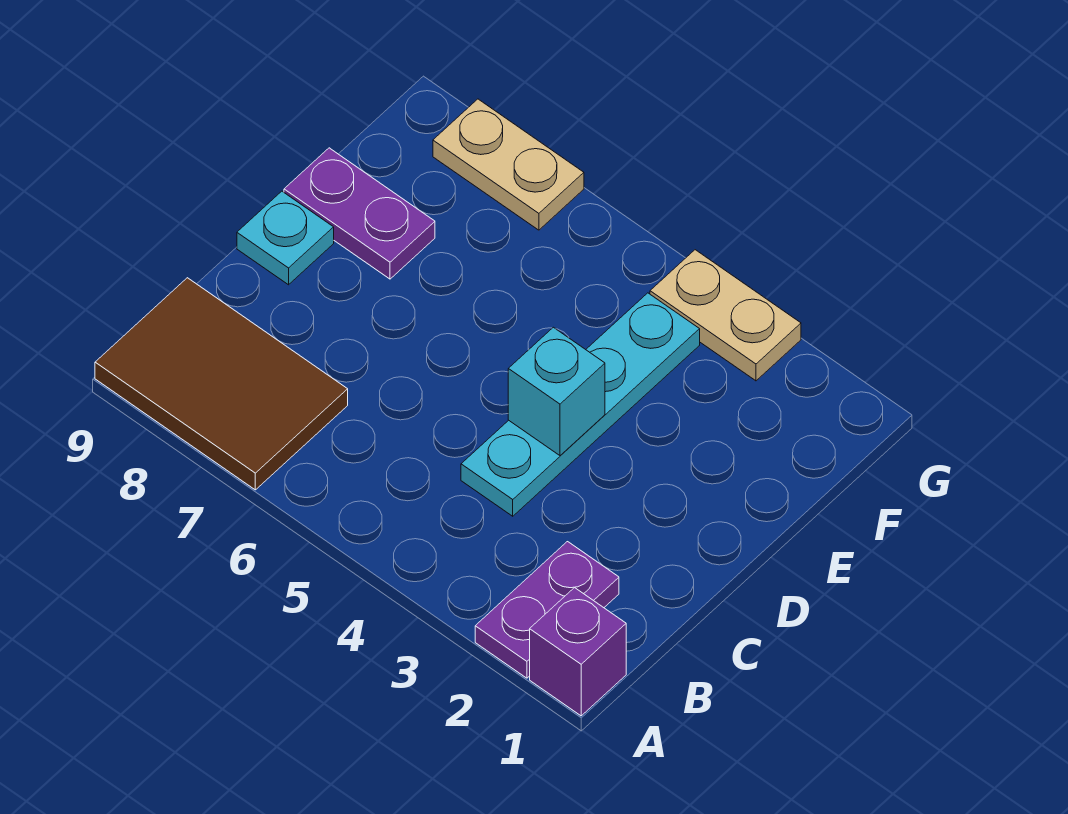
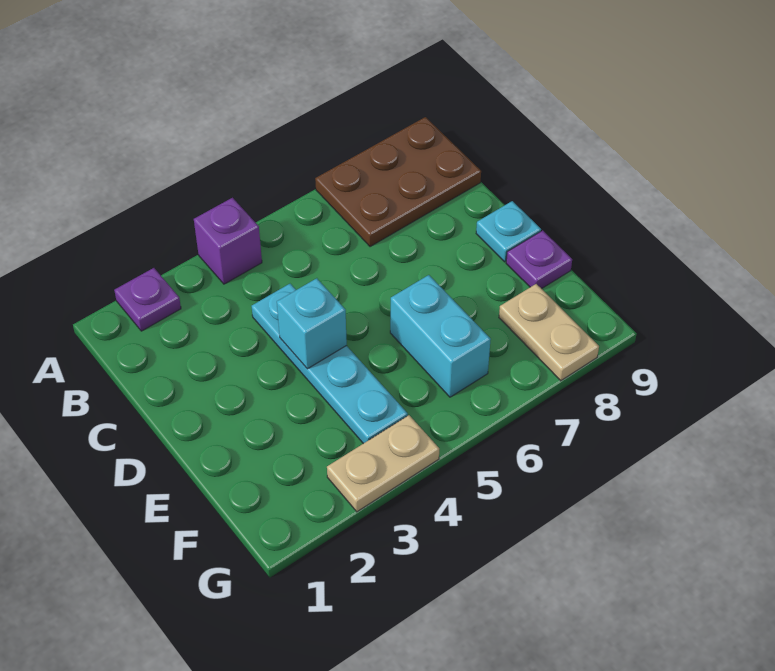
purple brick A1 level 1 -> purple brick A4 level 1
purple plate A2:B2 level 1 -> purple plate A2 level 1
brown tile A7:B9 level 1 -> brown plate A7:B9 level 1
none -> cyan brick E6:F6 level 1
purple plate E8:E9 level 1 -> purple plate E9 level 1
tan plate G7:G8 level 1 -> tan plate F8:G8 level 1

